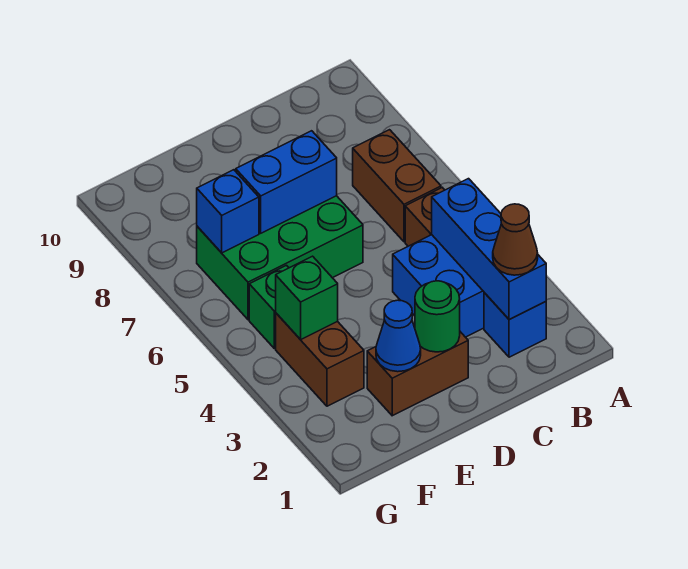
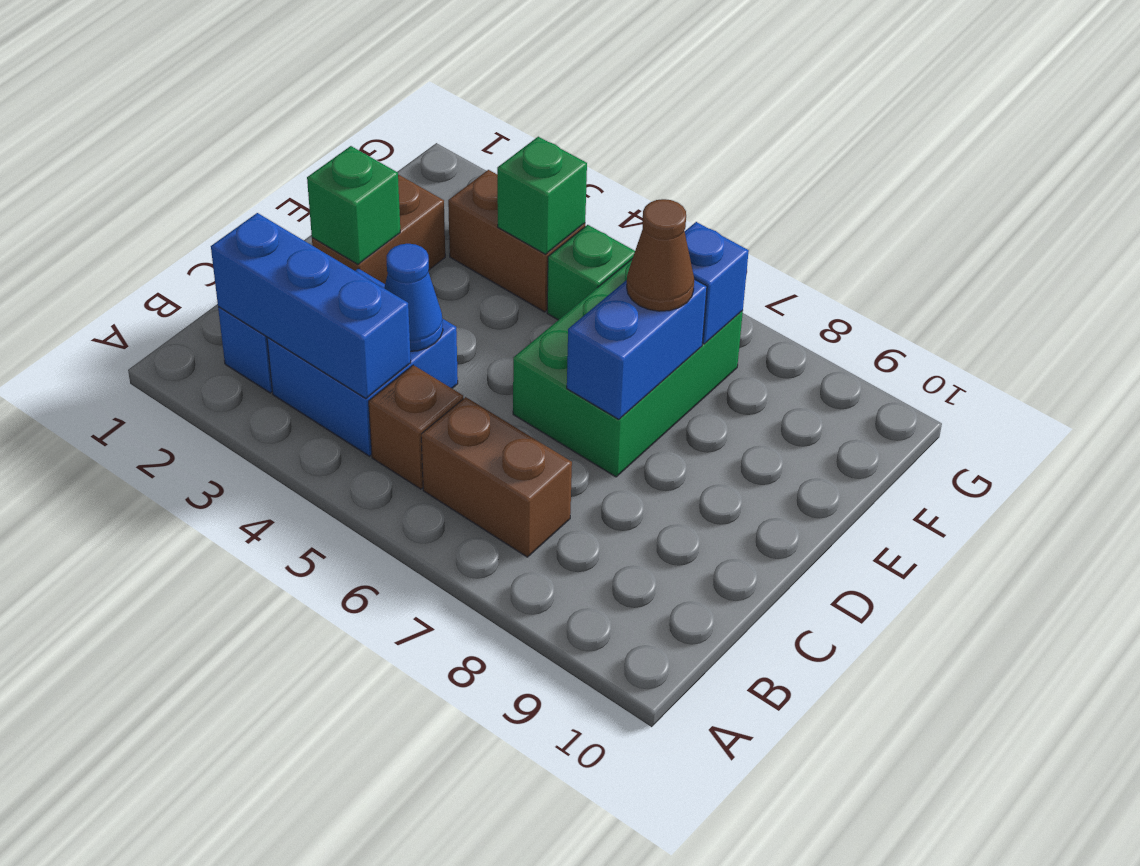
brown cone B2 level 3 -> brown cone E7 level 3
green round brick D2 level 2 -> green brick D2 level 2
blue cone E2 level 2 -> blue cone C4 level 2

